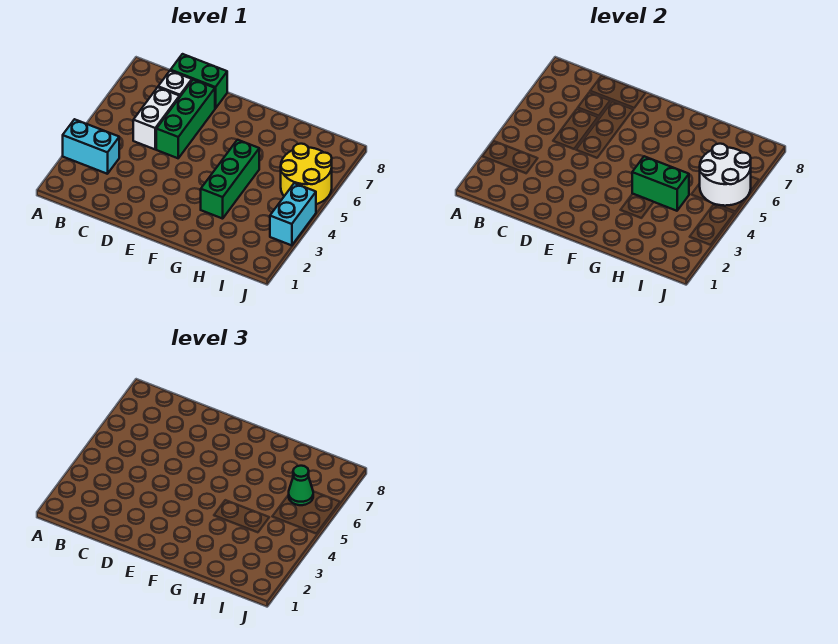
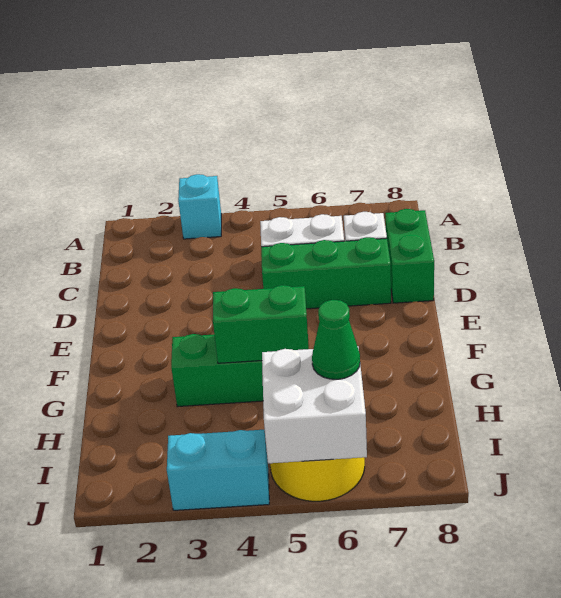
cyan brick A3:B3 level 1 -> cyan brick A3 level 1
green brick G4:H4 level 2 -> green brick G4:G5 level 2
white round brick I5:J6 level 2 -> white brick I5:J6 level 2

